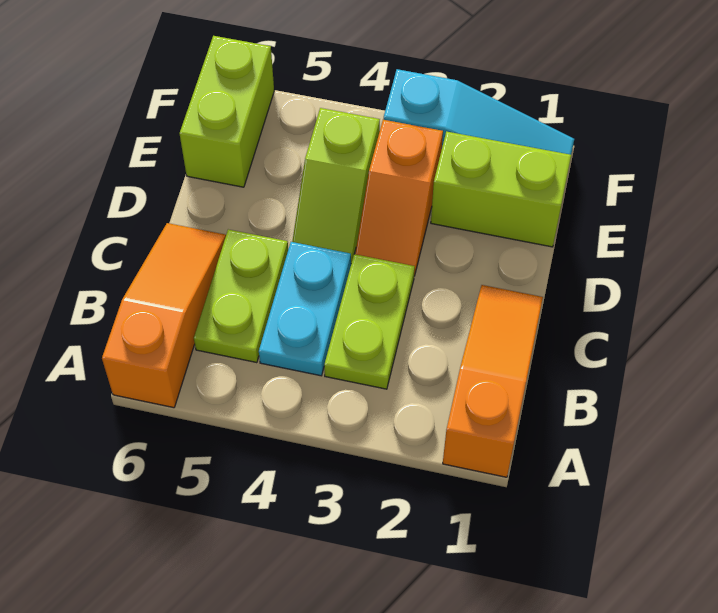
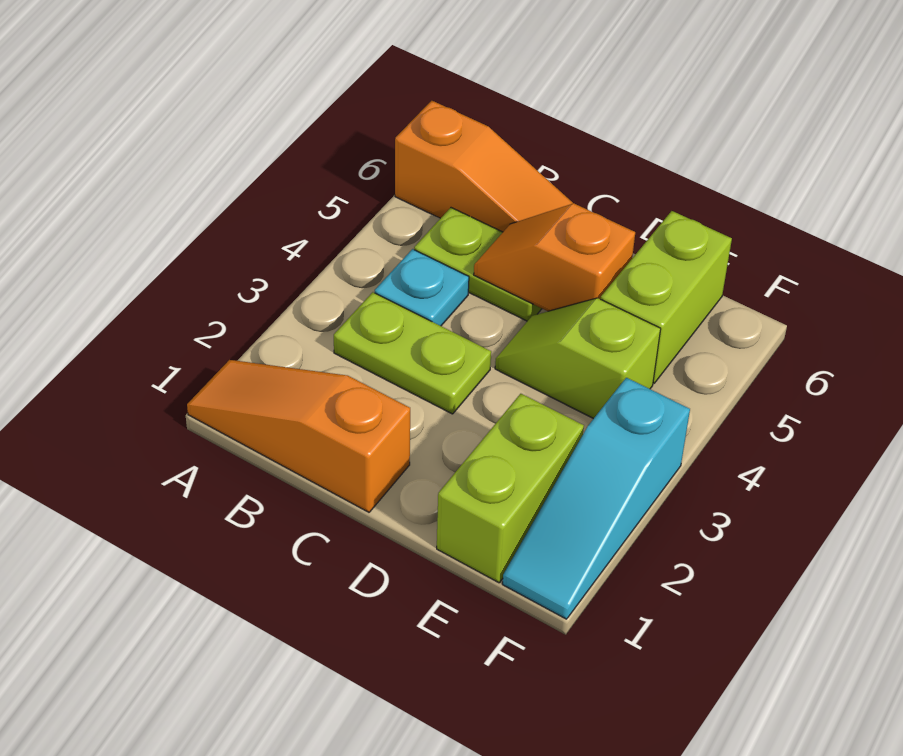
orange slope A1:C1 level 1 top A -> orange slope A1:C1 level 1 top C
cyan plate B4:C4 level 1 -> cyan plate B4 level 1
orange slope D3:E3 level 1 top E -> orange slope C5:D5 level 2 top D
lime brick E6:F6 level 1 -> lime brick E5:E6 level 1

